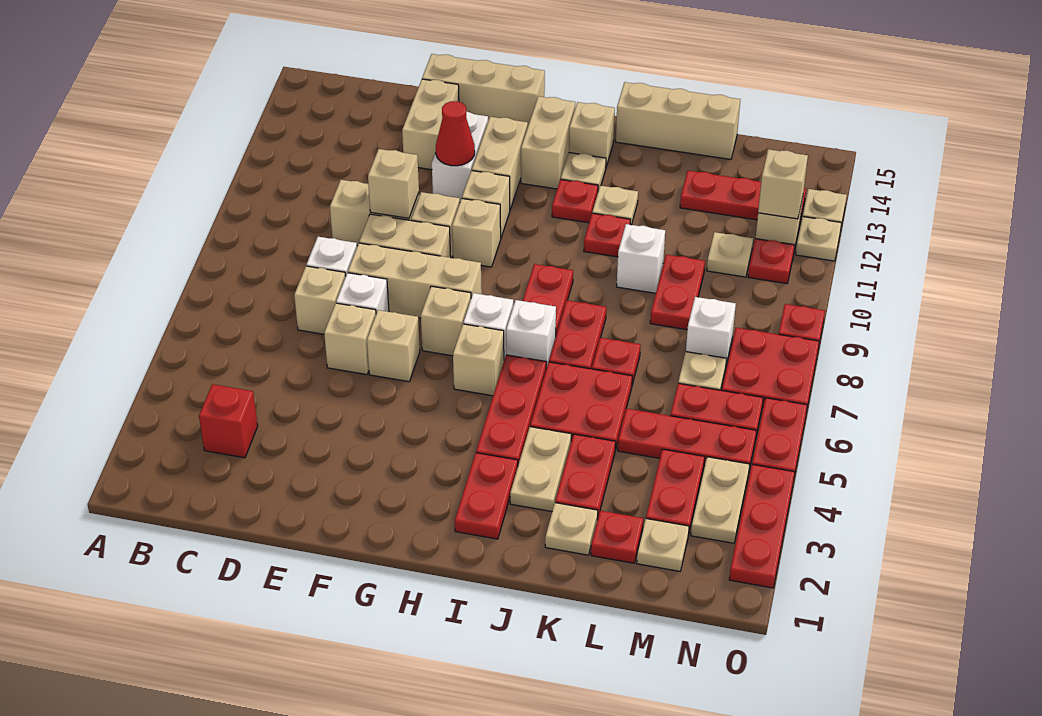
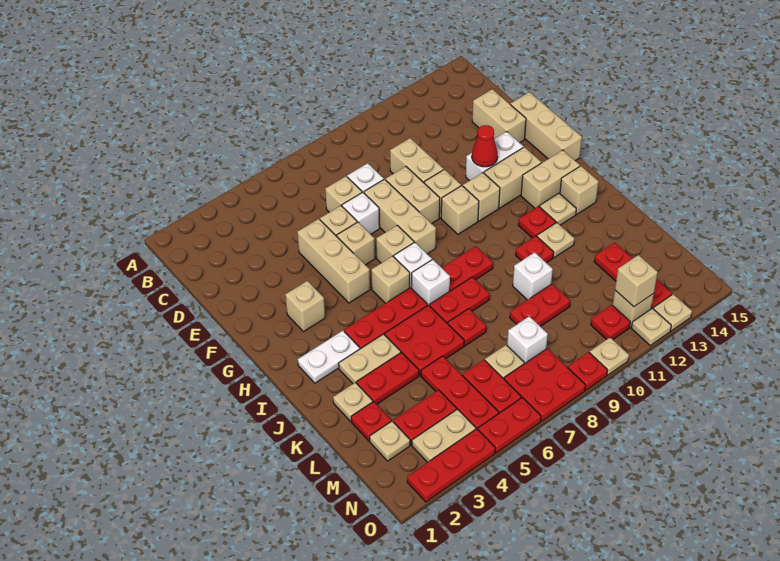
red brick C3 level 1 -> none
tan brick E10 level 2 -> tan brick G3 level 1
tan brick E13:E14 level 1 -> tan brick D14:E14 level 1
red plate I2:I3 level 1 -> white plate I2:I3 level 1
tan brick J15:L15 level 1 -> tan brick E5:G5 level 1
tan plate M11 level 1 -> tan plate O10 level 1

